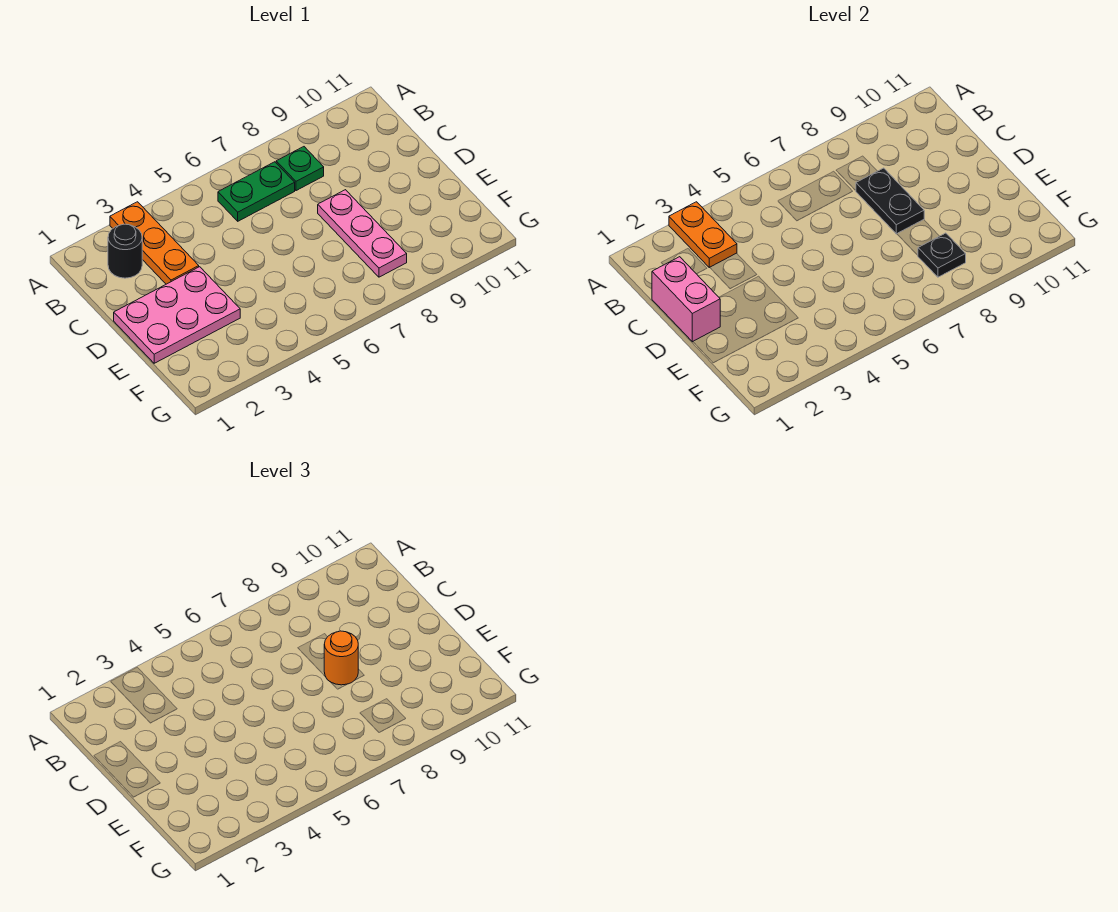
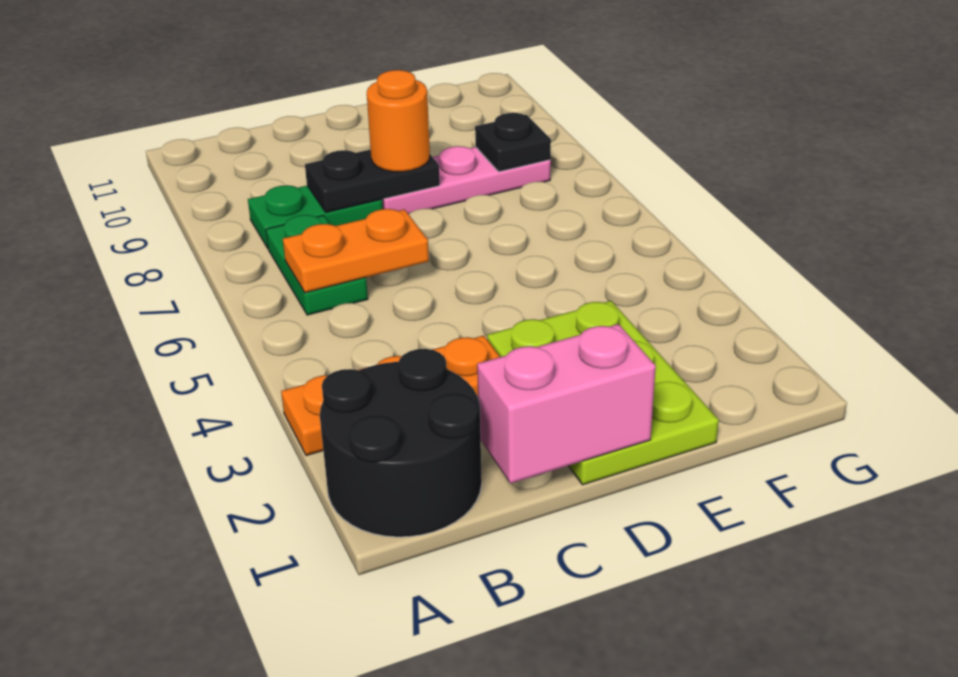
orange plate A3:B3 level 2 -> orange plate B6:C6 level 2
black round brick B2 level 1 -> black round brick A1:B2 level 1
green plate B8 level 1 -> green plate B8:C8 level 1
pink plate D1:E3 level 1 -> lime plate D1:E3 level 1

